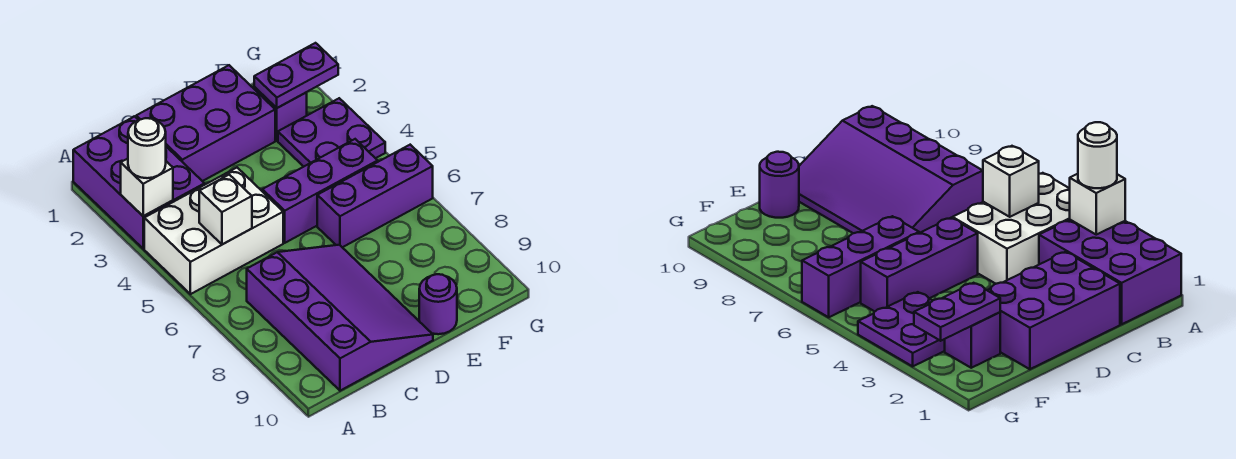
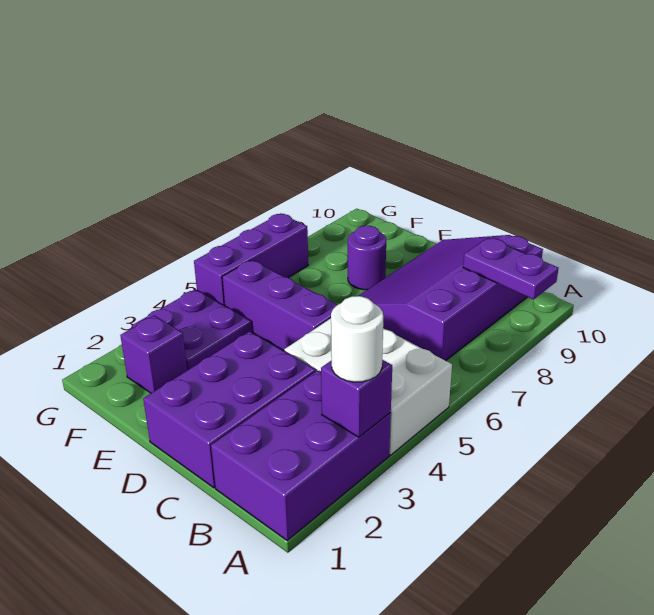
white brick A3 level 2 -> purple brick A3 level 2
white brick B5 level 2 -> none
purple brick C1:E2 level 1 -> purple brick C1:D3 level 1
purple brick E6:G6 level 1 -> purple brick G5:G7 level 1
purple round brick E10 level 1 -> purple round brick E8 level 1
purple plate F2:G2 level 2 -> purple plate A9:B9 level 2

